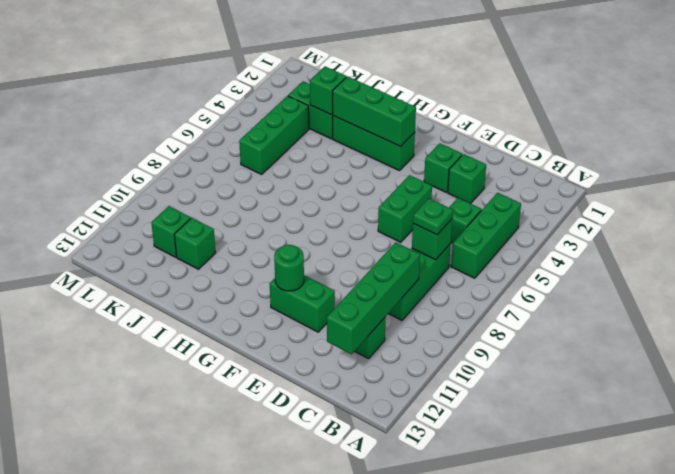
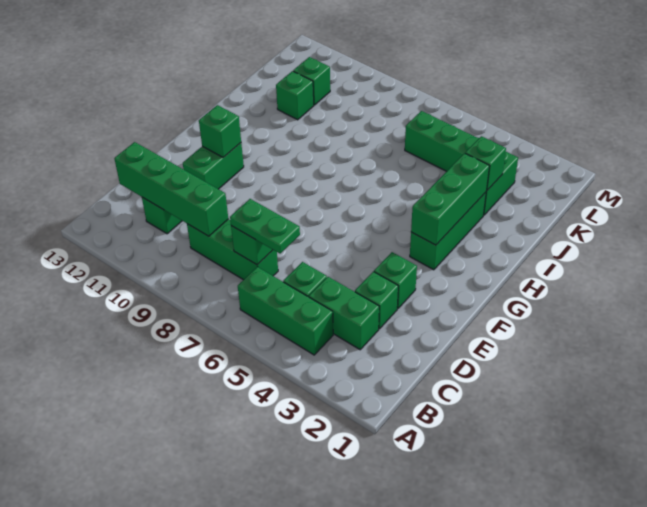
green plate C7 level 3 -> green plate C6:C7 level 3
green brick E5:E6 level 1 -> green brick C3:C4 level 1
green round brick F11 level 2 -> green brick F11 level 2

